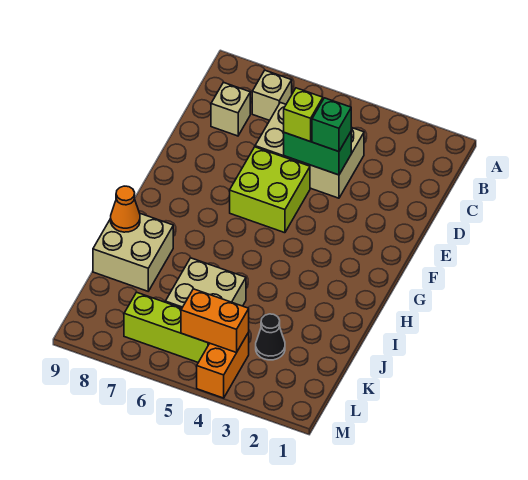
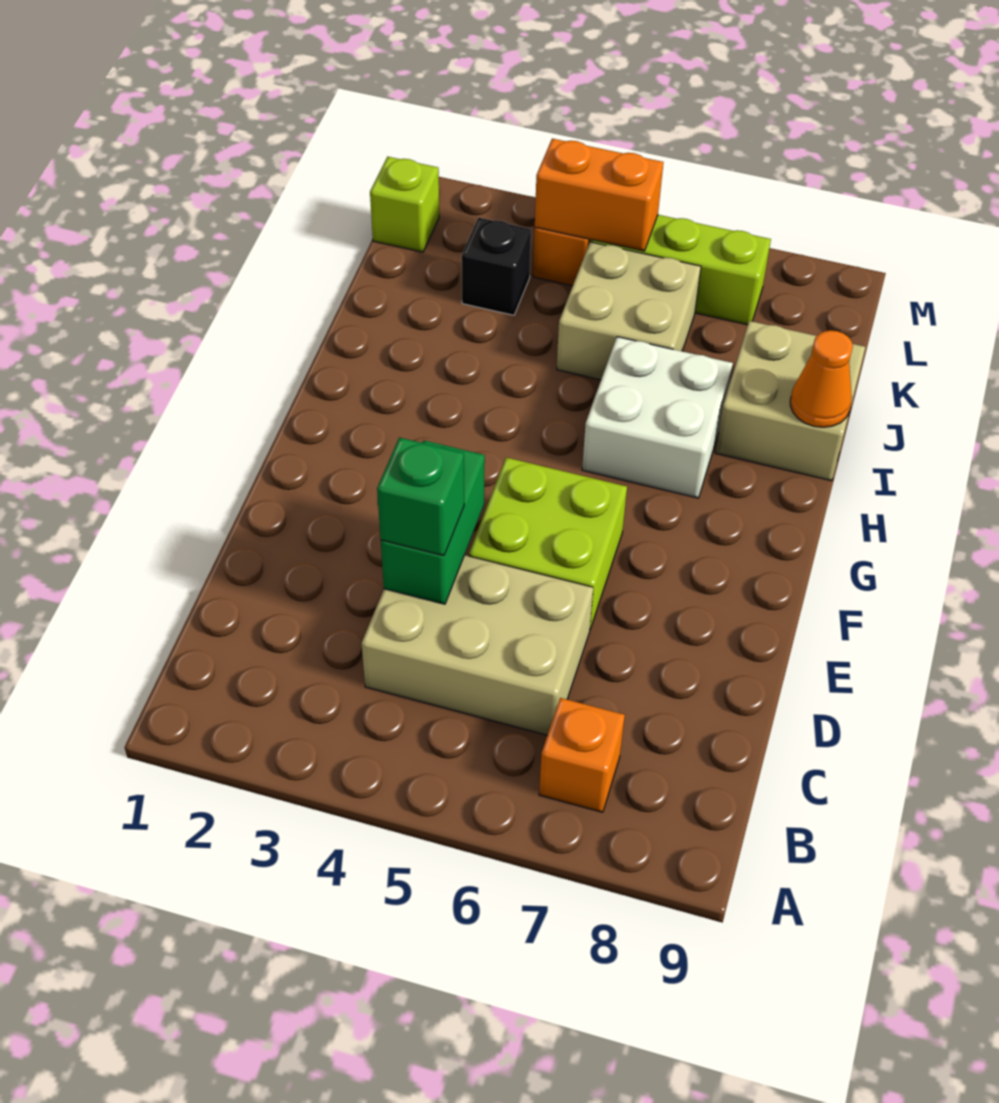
tan brick B7 level 1 -> orange brick B7 level 1
tan brick C8 level 1 -> none
green brick D4:D5 level 2 -> green brick D4:E4 level 2
lime brick D5 level 3 -> lime brick L1 level 1
none -> white brick H6:I7 level 1
black cone K3 level 1 -> black brick K3 level 1

